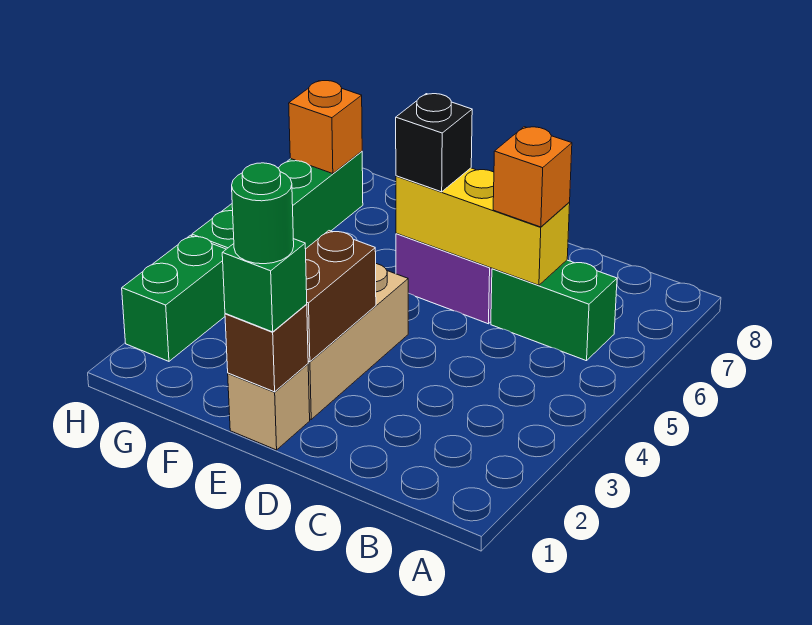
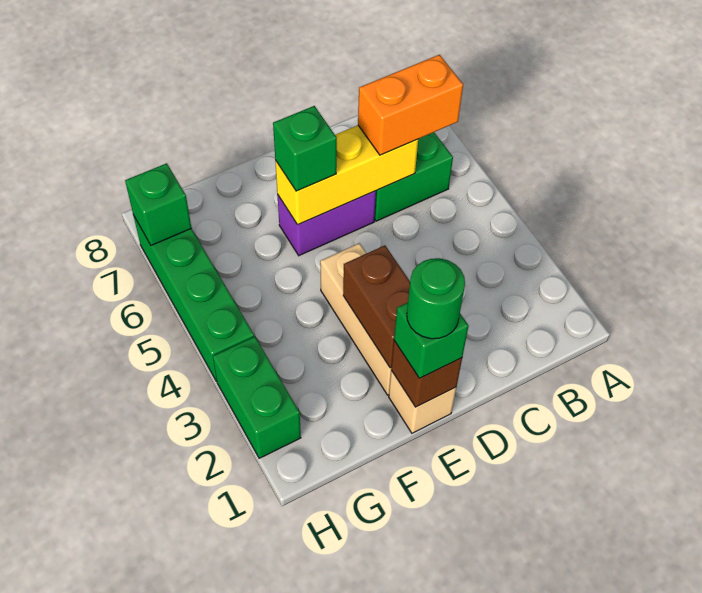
orange brick C6 level 3 -> orange brick B6:C6 level 3
black brick E6 level 3 -> green brick E6 level 3
orange brick H7 level 2 -> green brick H7 level 2

